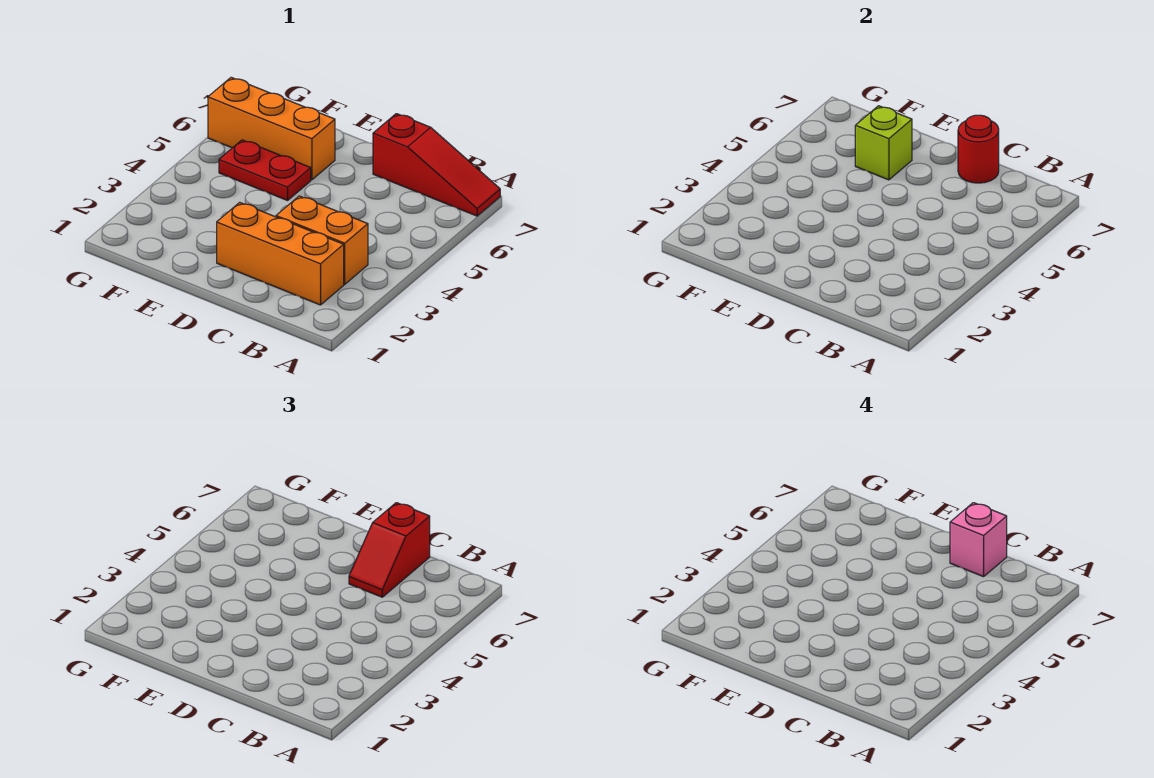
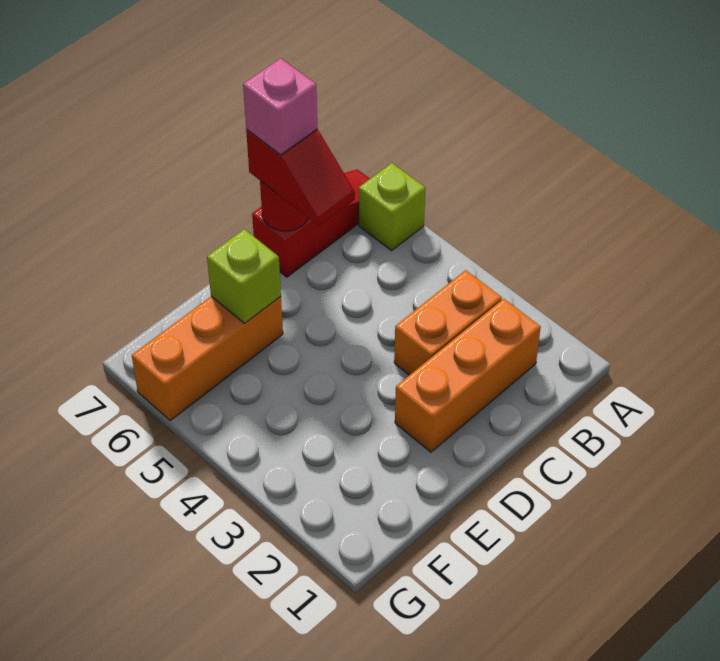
none -> lime brick A6 level 1
red plate E5:F5 level 1 -> none

